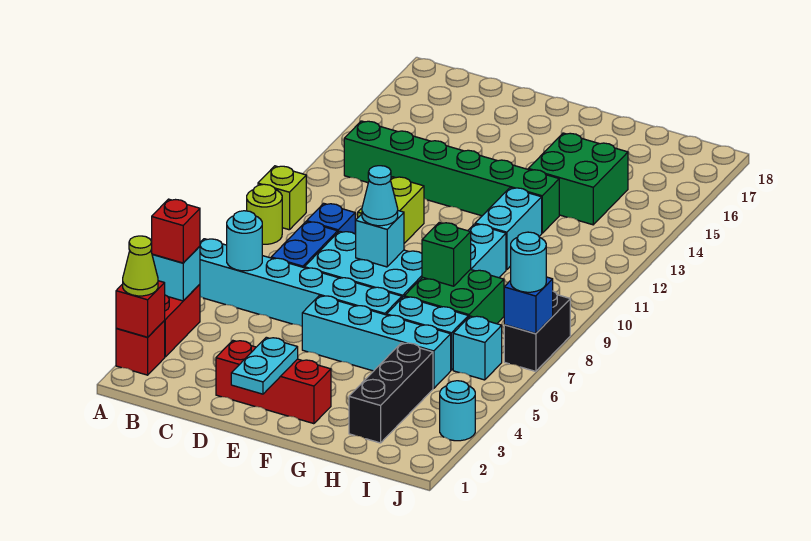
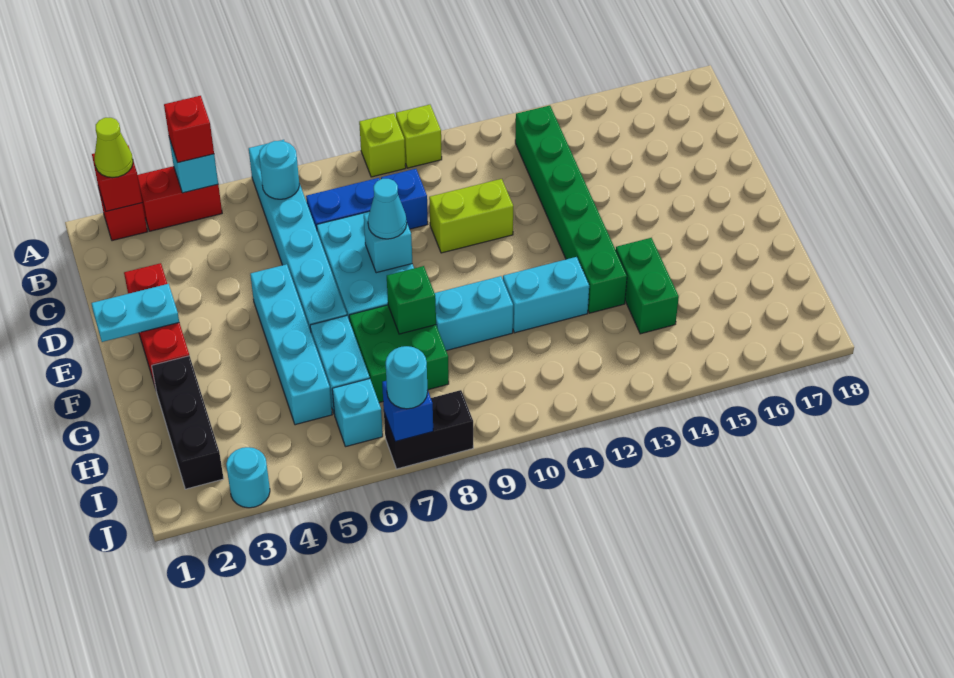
lime round brick A9 level 1 -> lime brick A9 level 1
green brick G14:H15 level 1 -> green brick G14:H14 level 1
black brick H2:H4 level 1 -> black brick G2:I2 level 1

